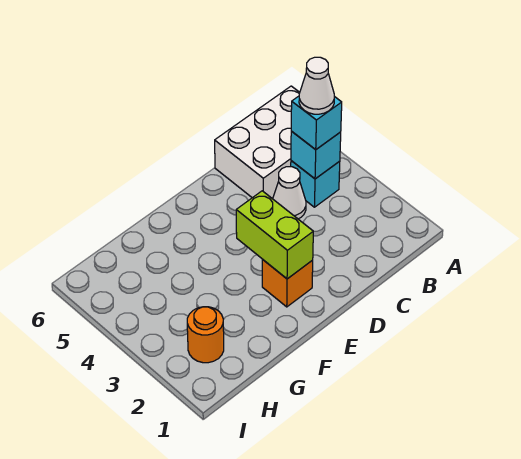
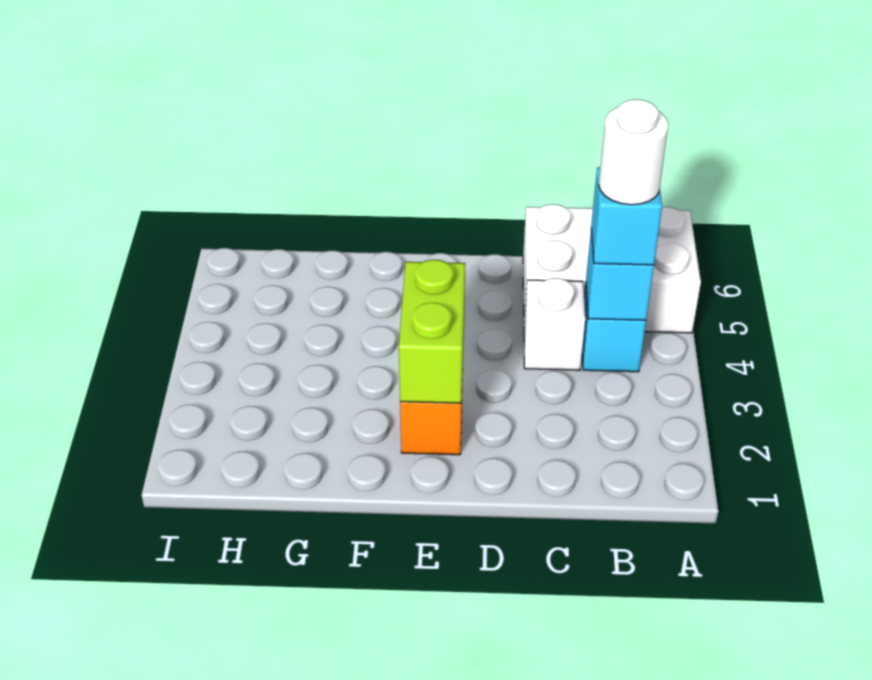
white cone B4 level 4 -> white round brick B4 level 4
white cone C4 level 1 -> white brick C4 level 1
orange round brick H2 level 1 -> none

